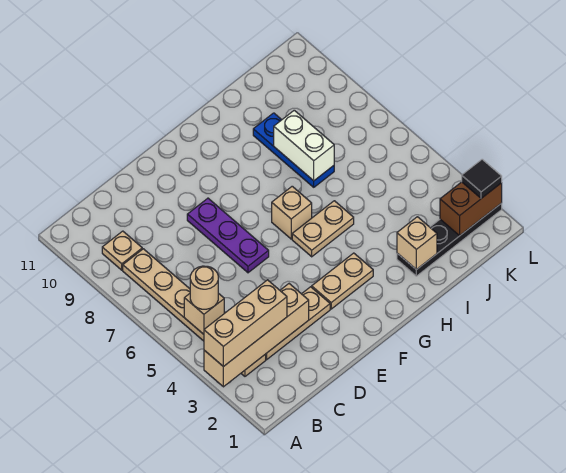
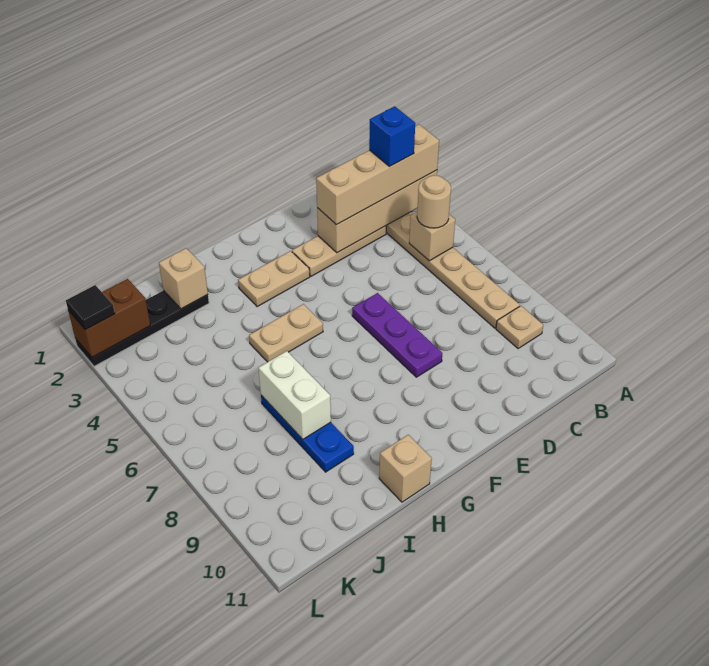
tan brick A3:C3 level 3 -> tan brick A3:D3 level 3
none -> blue brick B3 level 4
tan brick G6 level 1 -> tan brick H11 level 1

